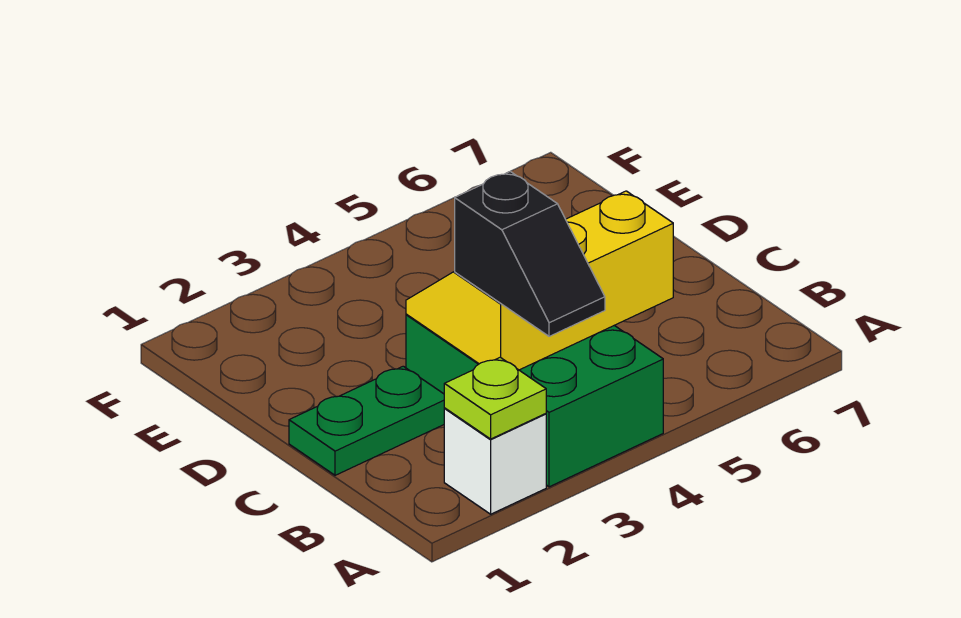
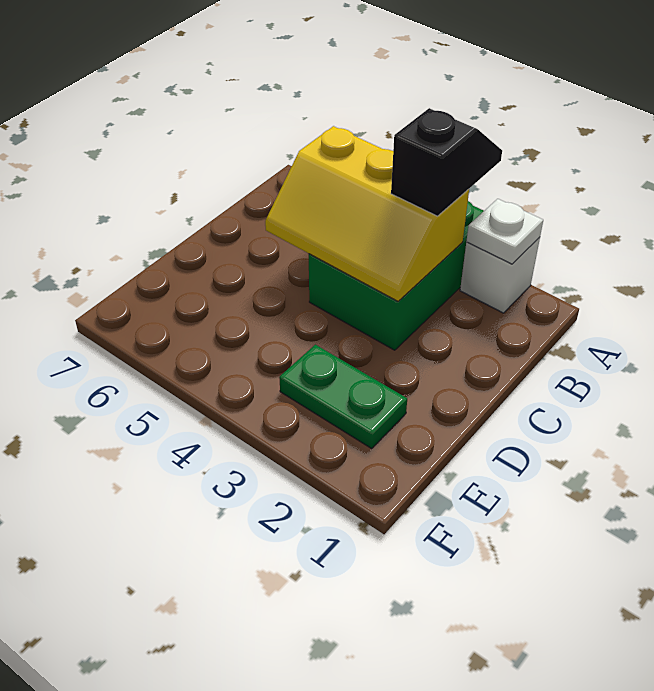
lime plate A2 level 2 -> white plate A2 level 2
green plate C1:C2 level 1 -> green plate E2:E3 level 1

